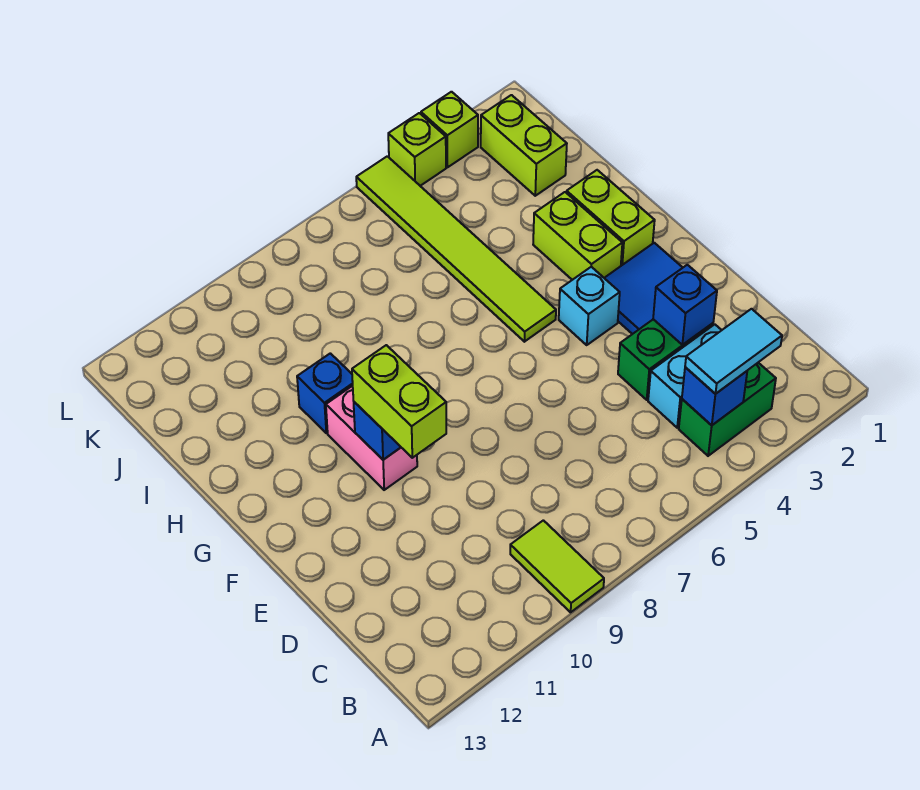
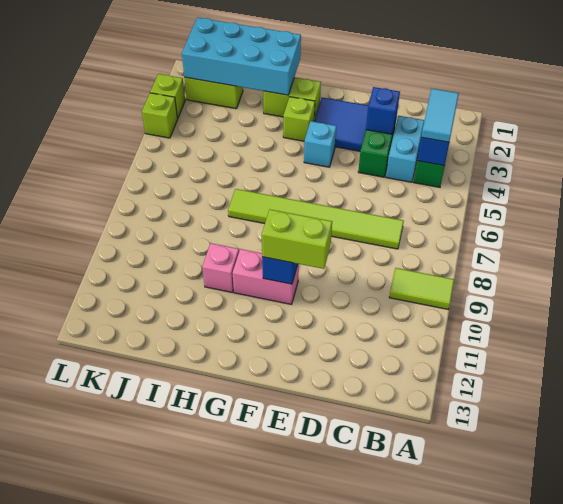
lime brick G3:H3 level 1 -> lime brick G3 level 1
lime tile G5:L5 level 1 -> lime tile C7:H7 level 1
none -> cyan brick H1:K2 level 2
blue brick H10 level 1 -> pink brick H10 level 1

